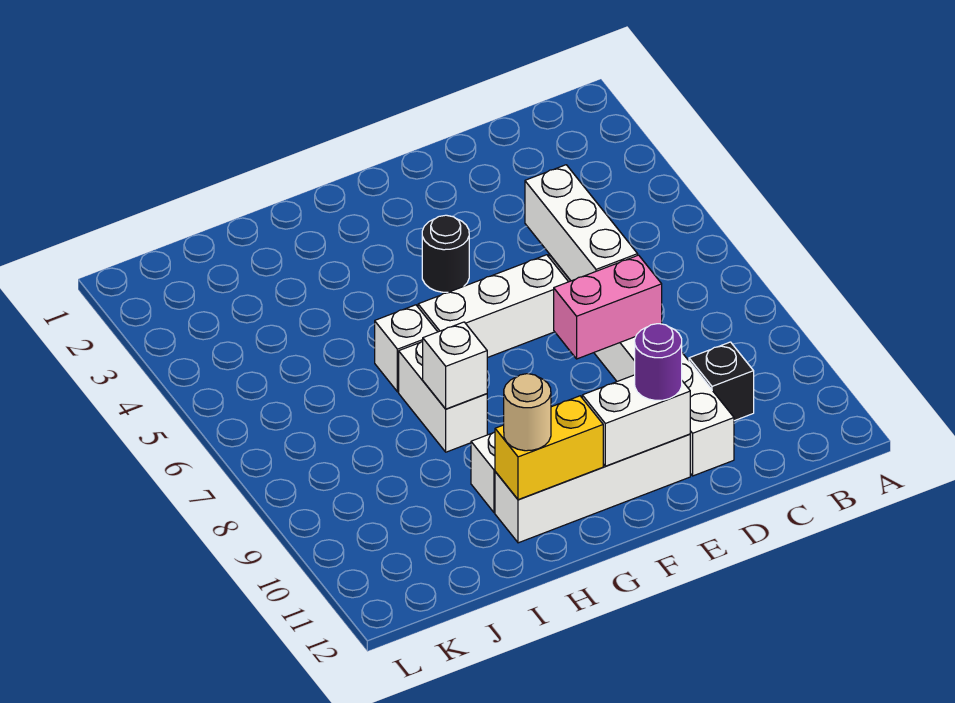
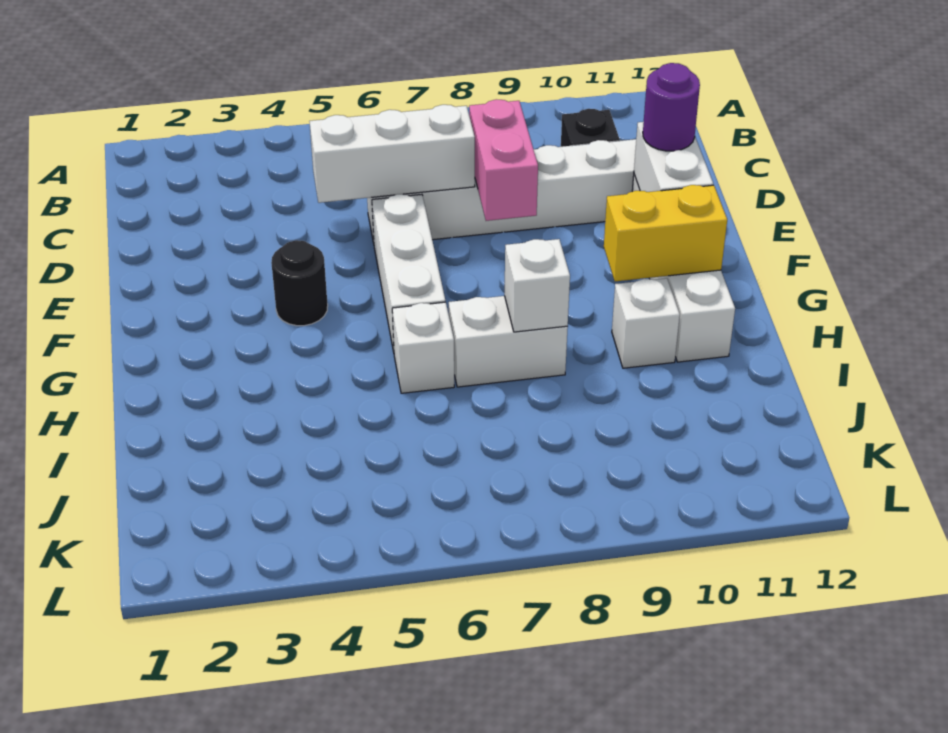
yellow brick G11:H11 level 2 -> yellow brick G10:G11 level 2
tan round brick H11 level 3 -> none

